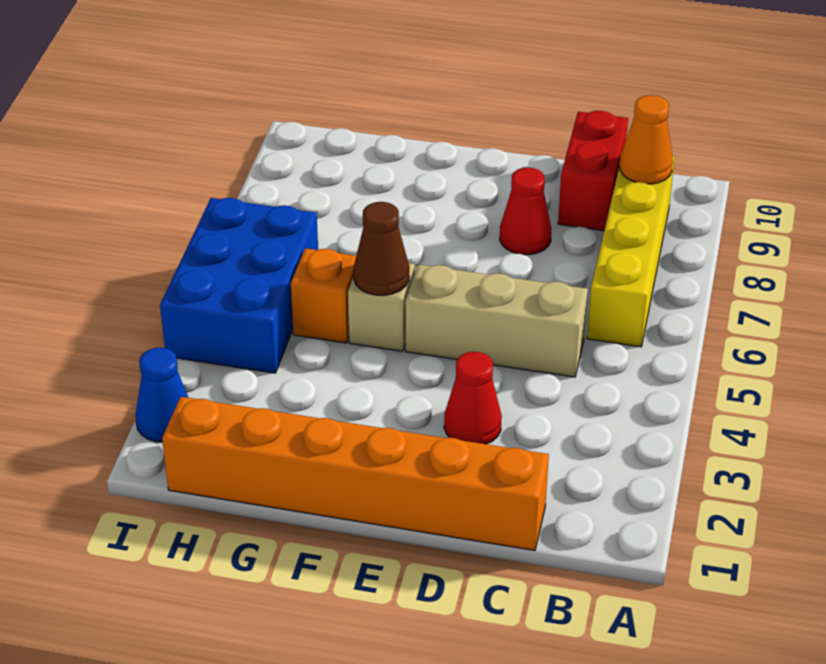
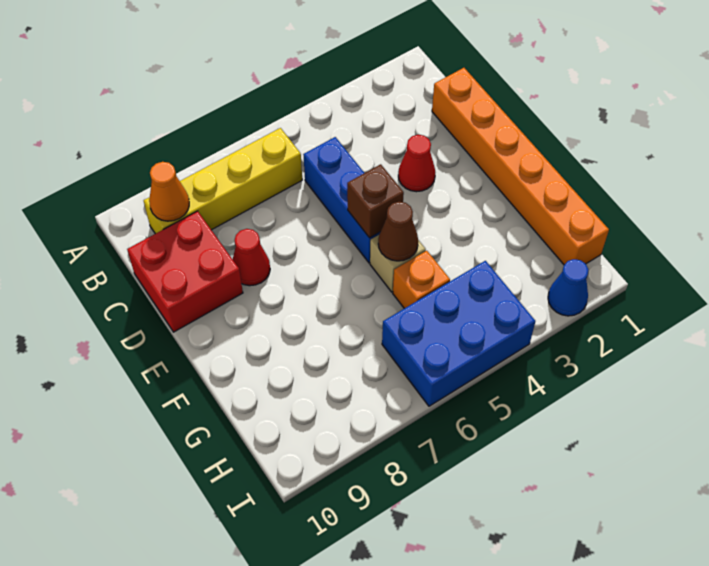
tan brick C5:E5 level 1 -> blue brick C5:E5 level 1
red brick C9:C10 level 1 -> red brick C9:D10 level 1
none -> brown brick E5 level 2

